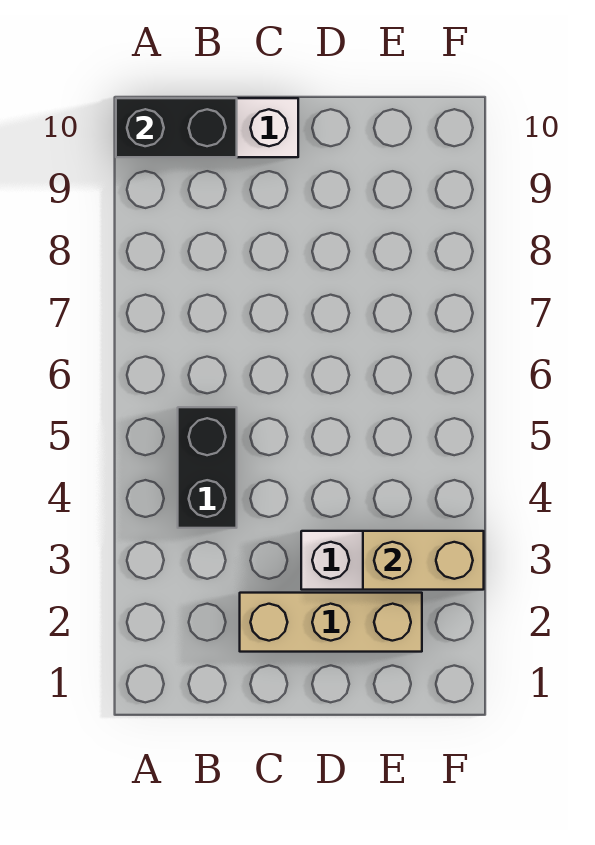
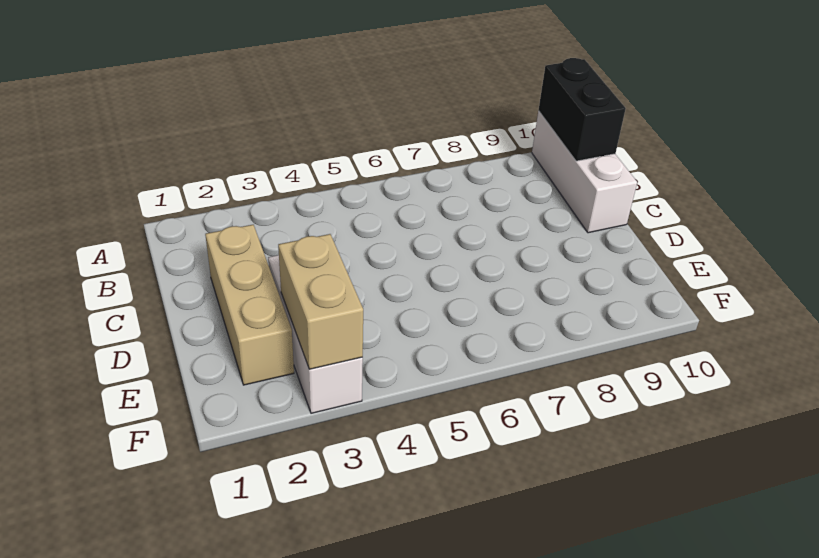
black brick B4:B5 level 1 -> none

